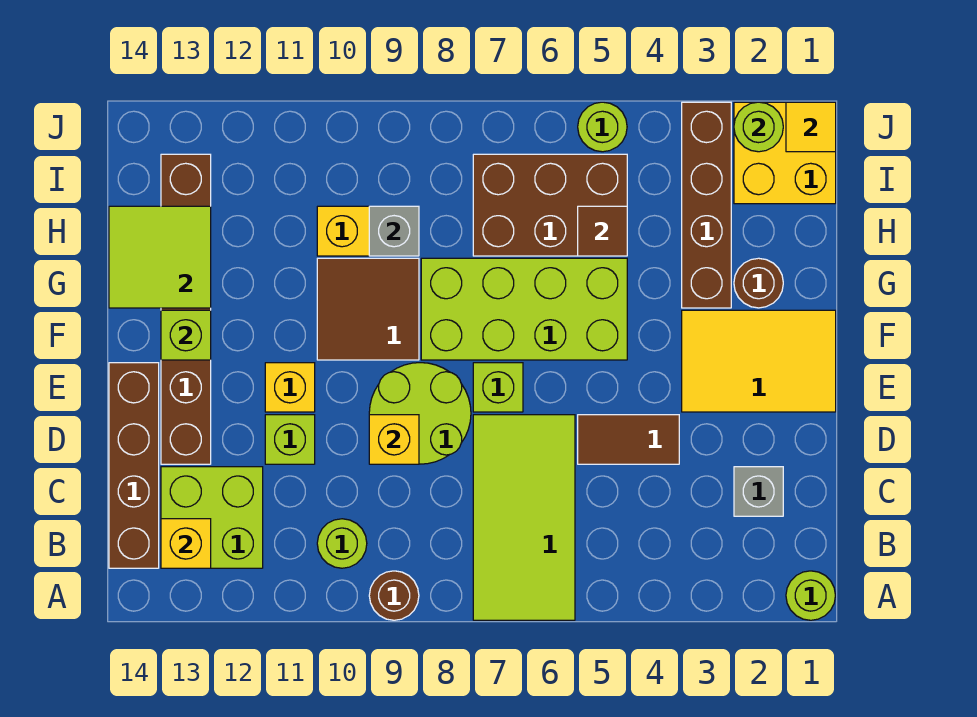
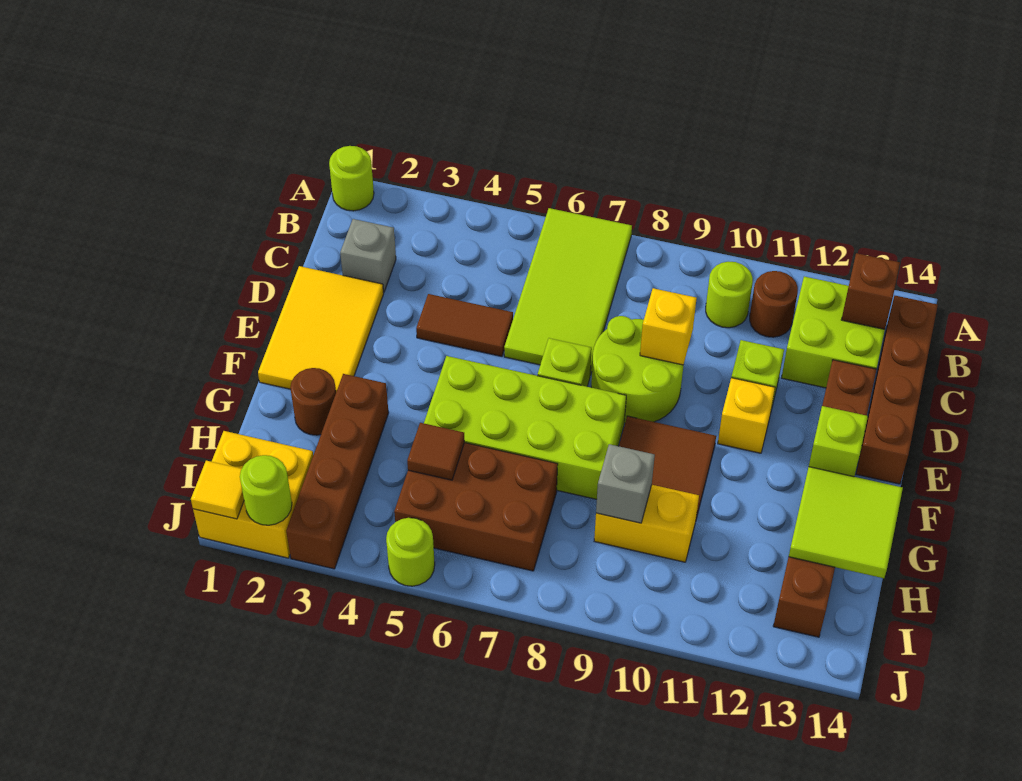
brown round brick A9 level 1 -> brown round brick B11 level 1
yellow brick B13 level 2 -> brown brick B13 level 2
yellow tile E1:F3 level 1 -> yellow tile D1:F2 level 1

